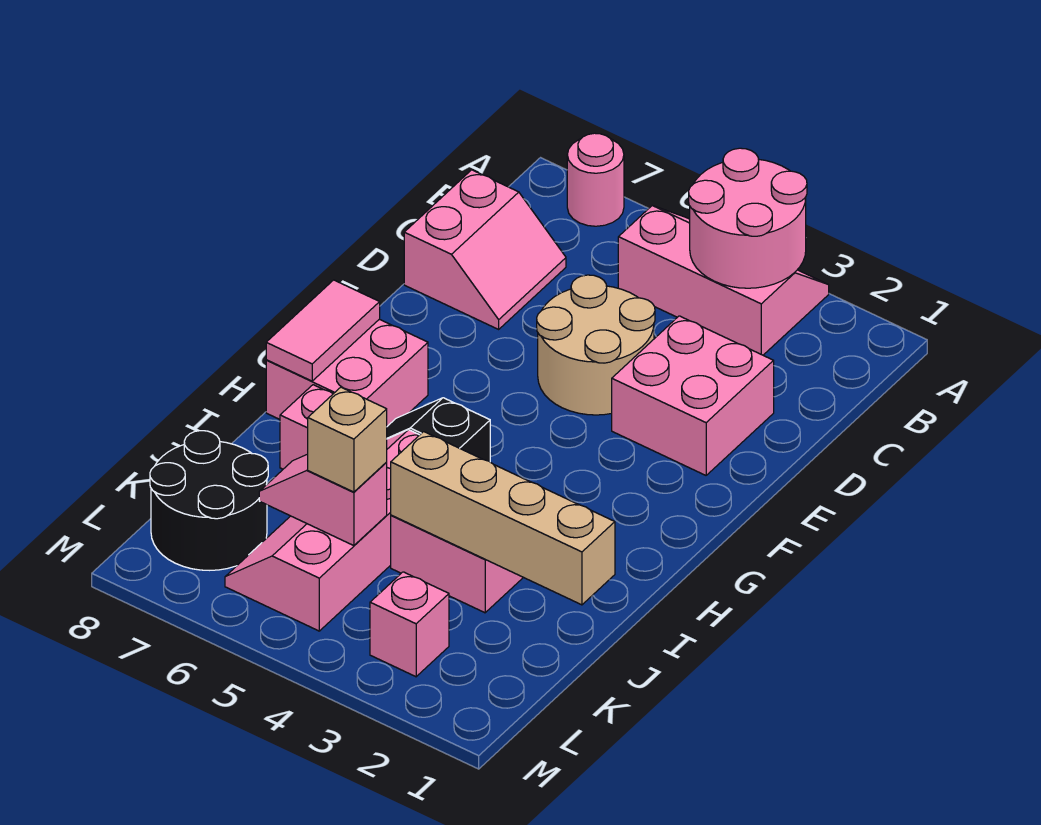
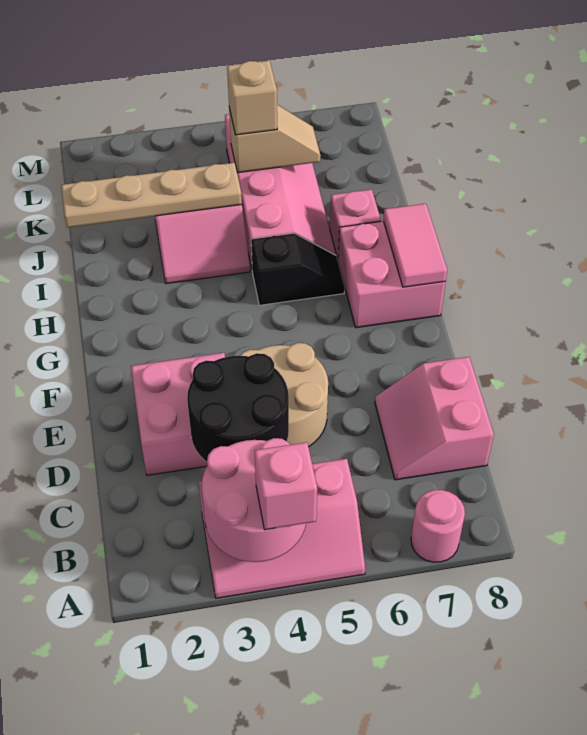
tan brick J1:J4 level 2 -> tan plate J1:J4 level 2
pink slope K5:K6 level 2 top 5 -> tan slope K5:K6 level 2 top 5
black round brick K7:L8 level 1 -> black round brick C3:D4 level 2
pink brick L3 level 1 -> pink brick A4 level 3

